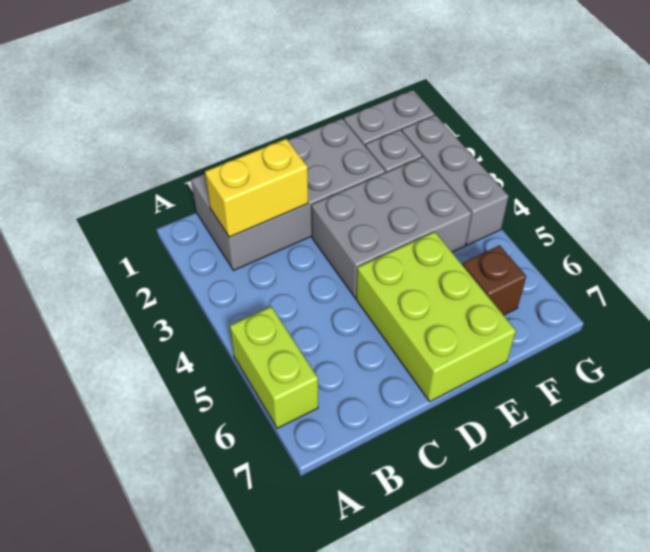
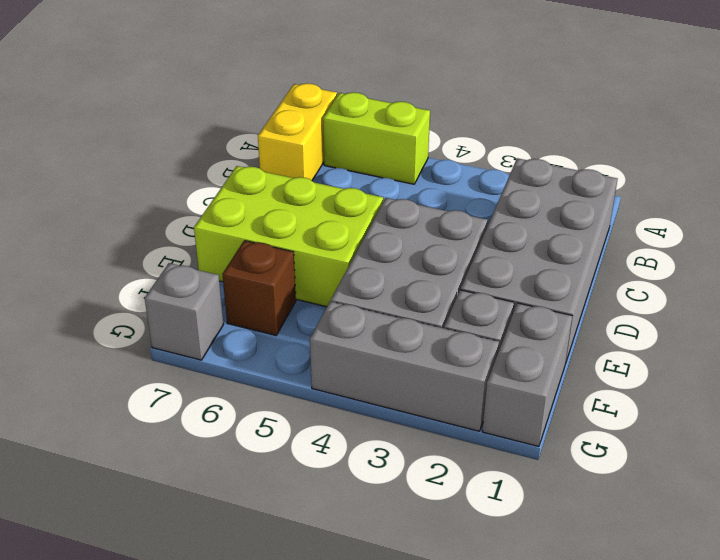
yellow brick B2:C2 level 2 -> yellow brick A7:B7 level 1
none -> grey brick G7 level 1

